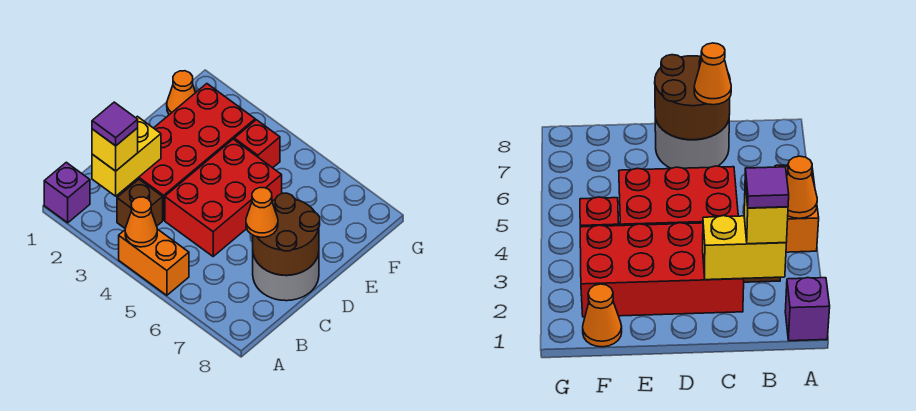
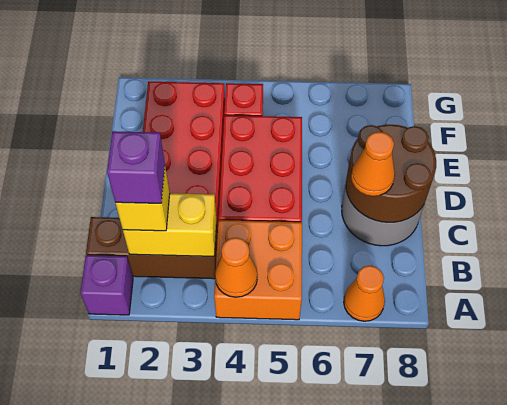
orange brick A4:A5 level 1 -> orange brick A4:B5 level 1
yellow brick B2:C2 level 2 -> yellow brick B2:B3 level 2
purple tile B2 level 4 -> purple brick B2 level 4
brown brick B3 level 1 -> brown brick B1:B3 level 1
orange cone F1 level 1 -> orange cone A7 level 1

